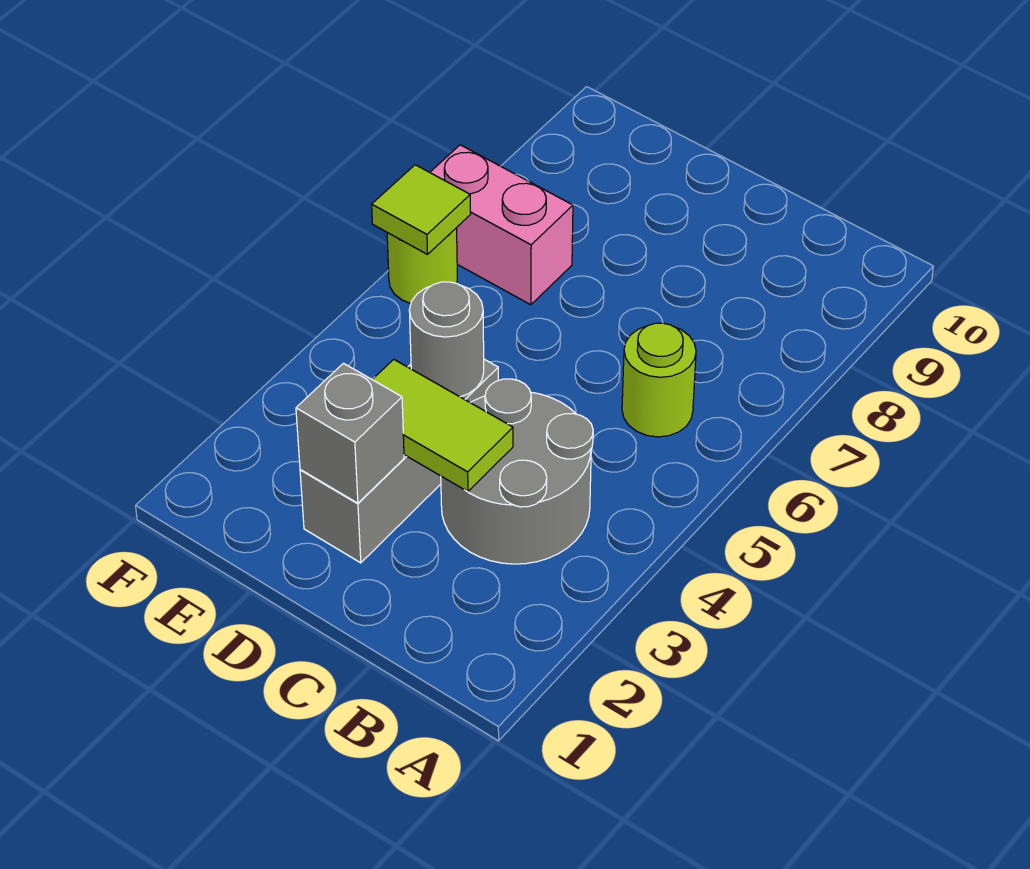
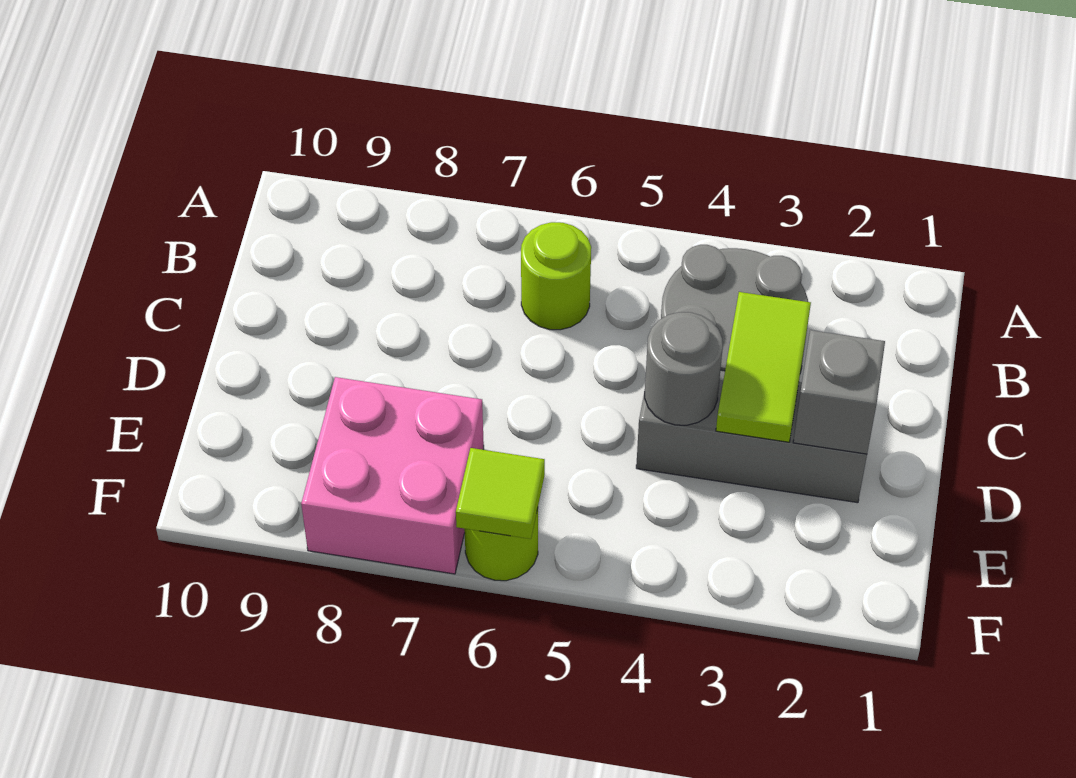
pink brick E7:F7 level 1 -> pink brick E7:F8 level 1

